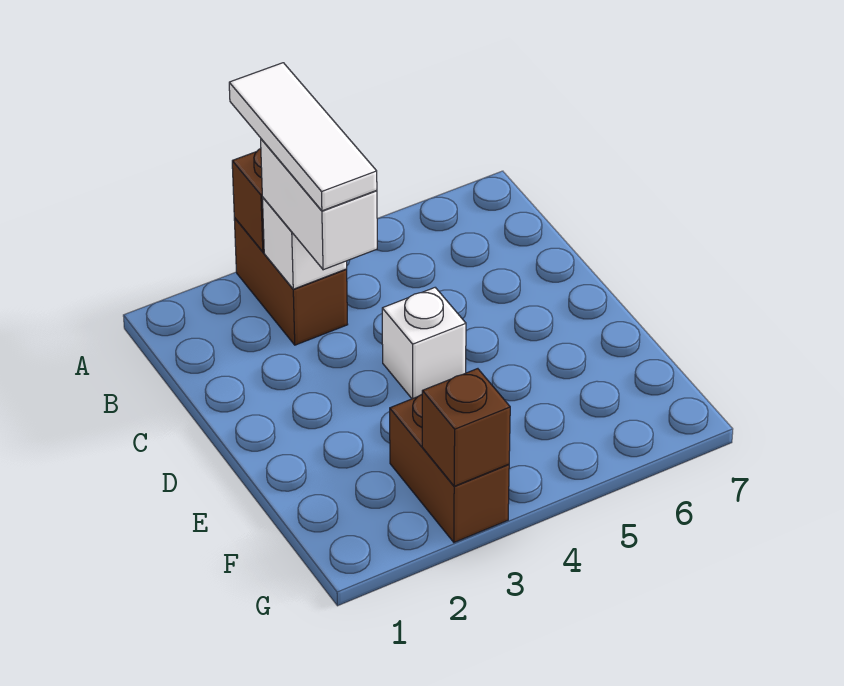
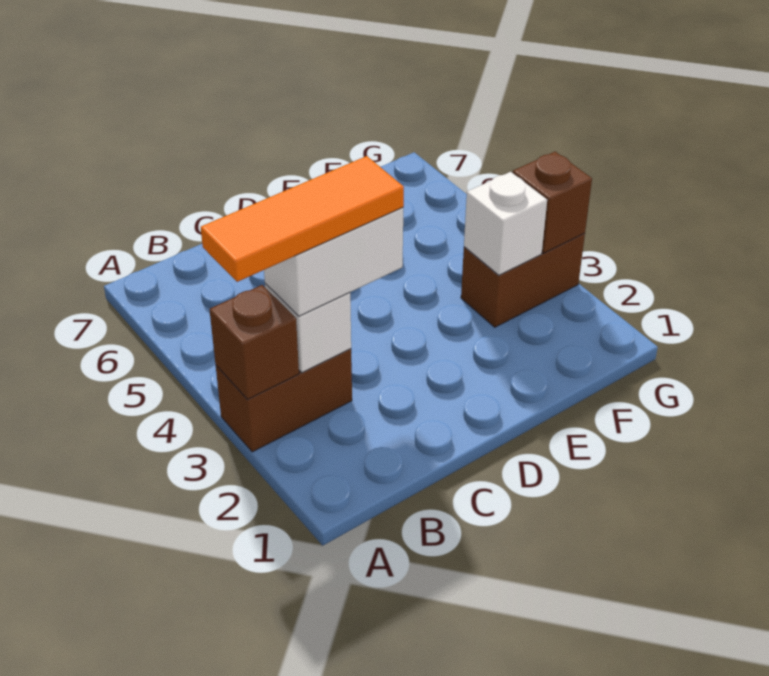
white tile A3:C3 level 4 -> orange tile A3:C3 level 4
white brick D4 level 1 -> white brick F3 level 2

